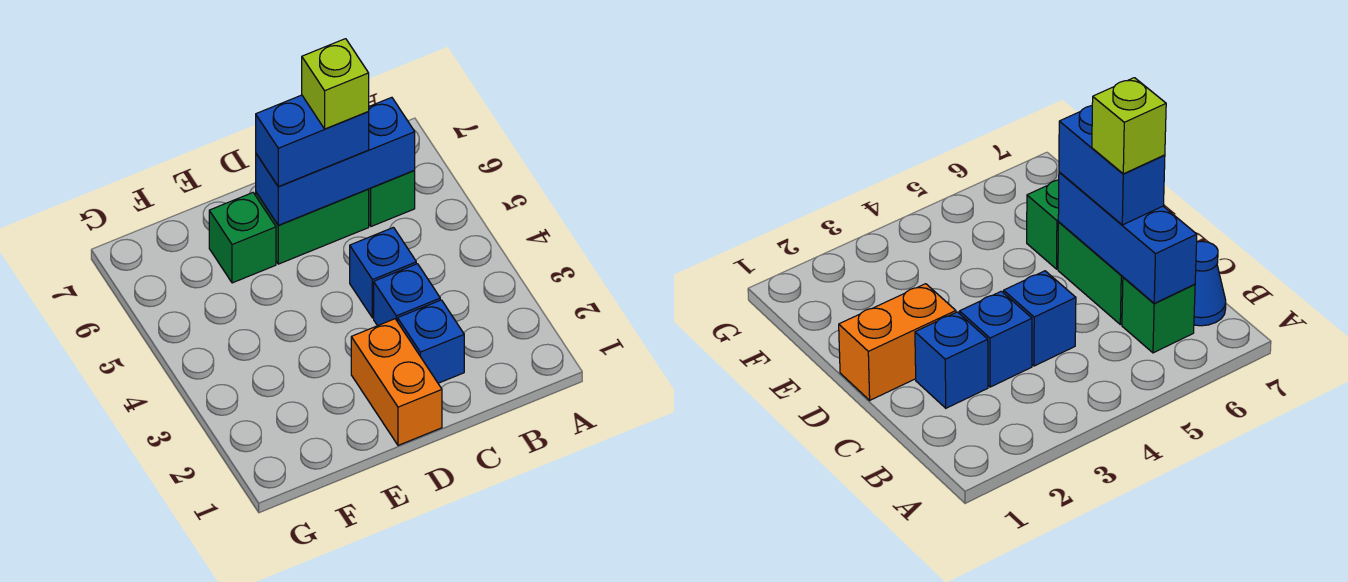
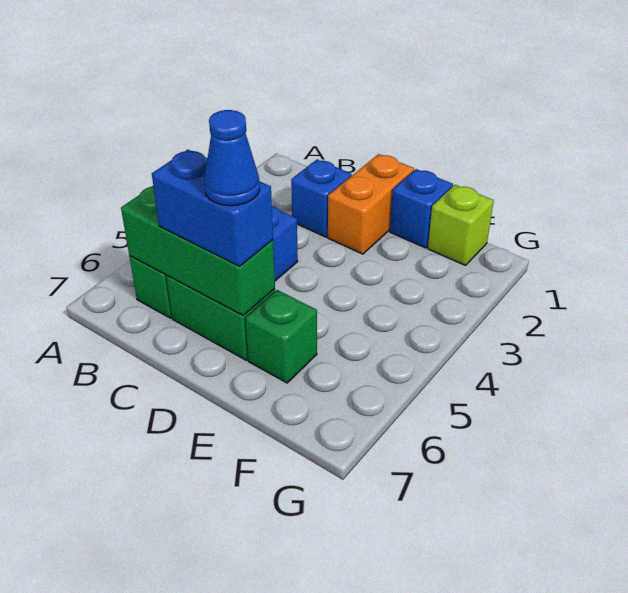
blue brick B6:D6 level 2 -> green brick B6:D6 level 2
blue cone B7 level 1 -> blue cone D6 level 4
blue brick C3 level 1 -> blue brick E1 level 1
lime brick C6 level 4 -> lime brick F1 level 1

